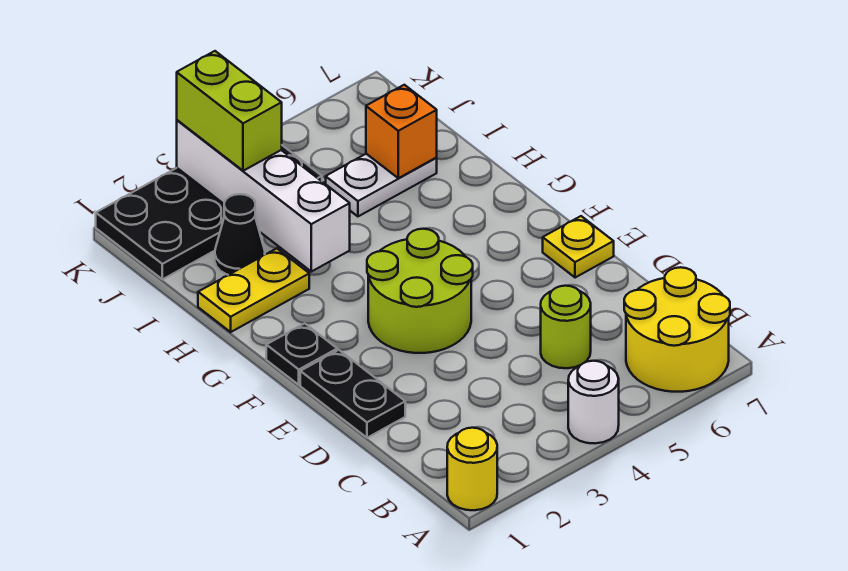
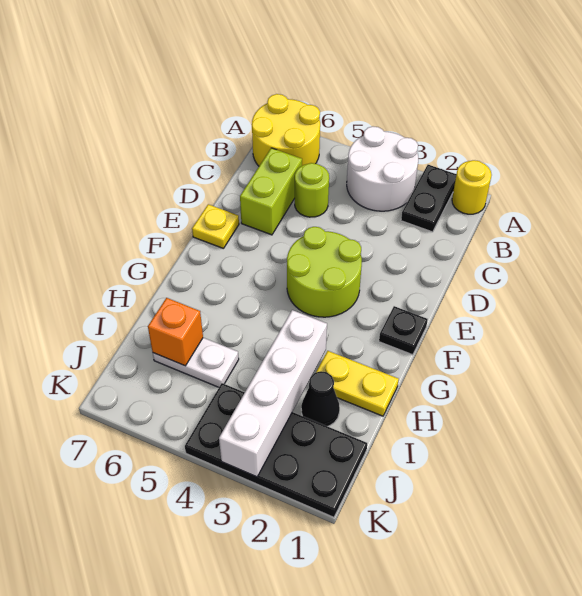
white round brick A4 level 1 -> white round brick A3:B4 level 1
black plate D1:E1 level 1 -> black plate A2:B2 level 1
lime brick J3:K3 level 3 -> lime brick C6:D6 level 1

